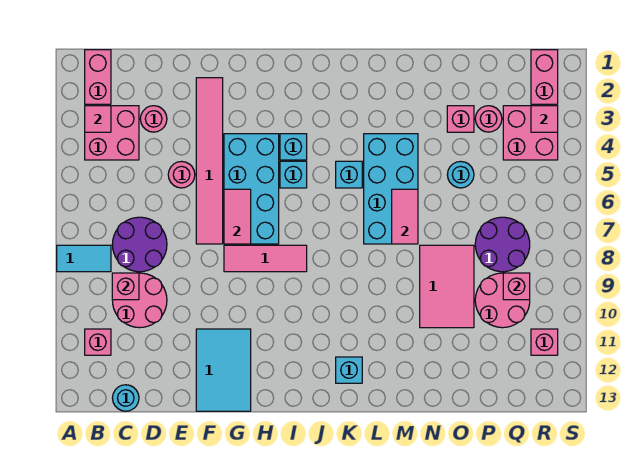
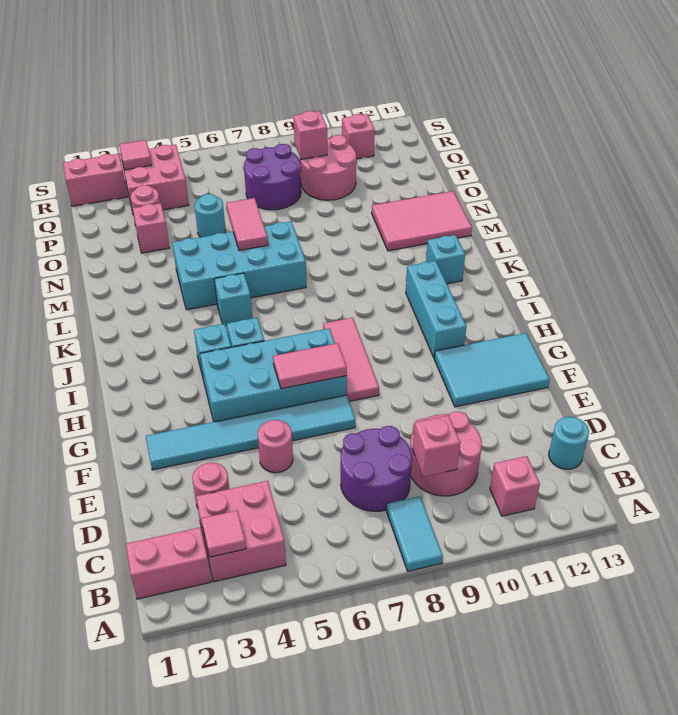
pink tile F2:F7 level 1 -> cyan tile F2:F7 level 1
none -> cyan brick H11:J11 level 1
pink tile M6:M7 level 2 -> pink tile M6:N6 level 2
pink tile N8:O10 level 1 -> pink tile M11:N13 level 1

